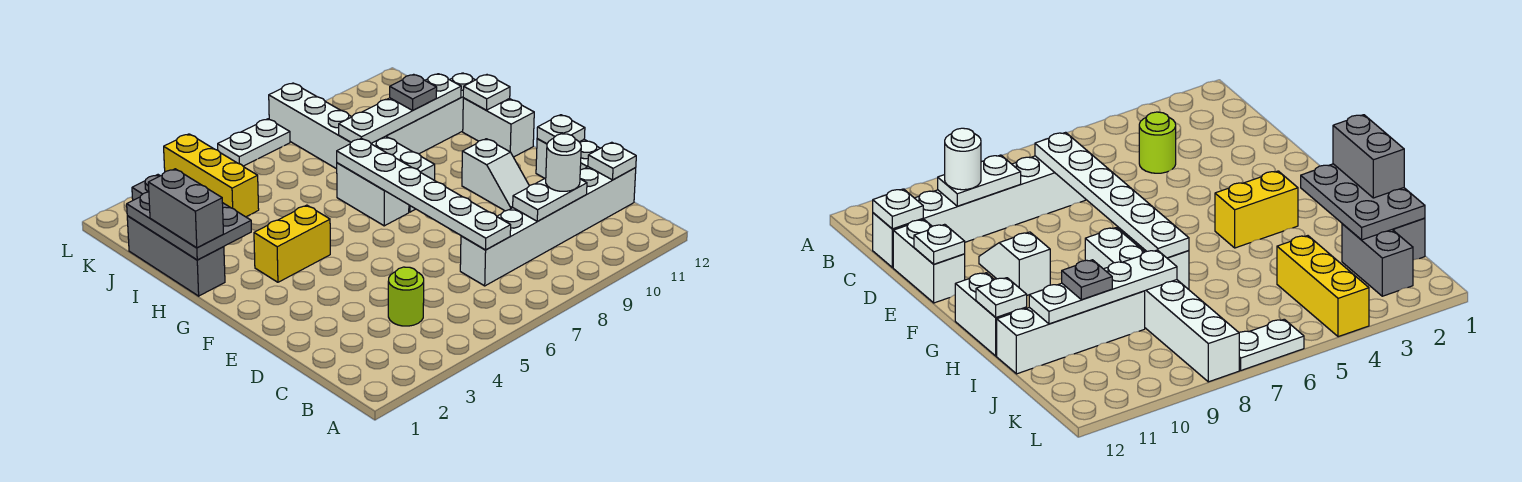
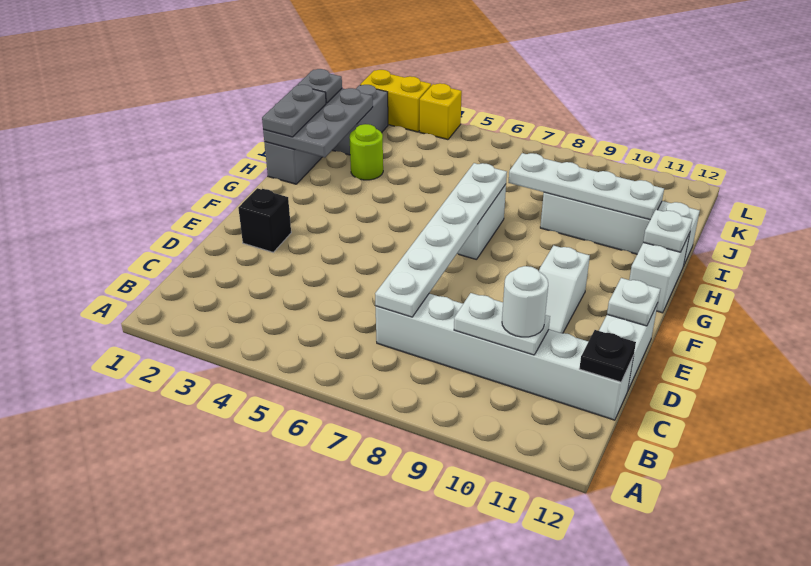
lime round brick C4 level 1 -> lime round brick I3 level 1
white plate C12 level 2 -> black plate C12 level 2
none -> black brick E2 level 1
yellow brick G3:G4 level 1 -> yellow brick L2:L3 level 1
white brick G8:L8 level 1 -> none
grey brick H1:I1 level 3 -> grey plate H1:I1 level 3
grey plate I10 level 3 -> grey plate J1 level 3
yellow brick J4:L4 level 1 -> yellow brick L4 level 1
white plate L6:L7 level 1 -> none

